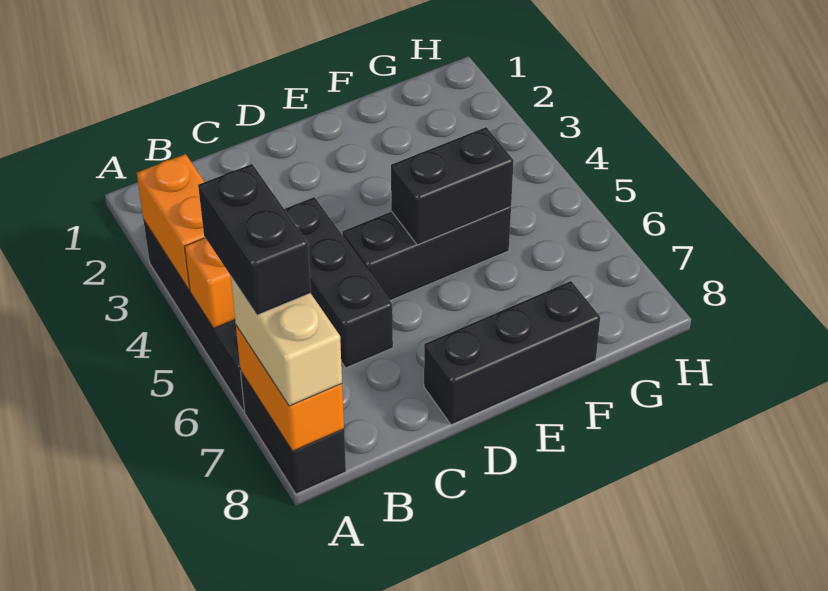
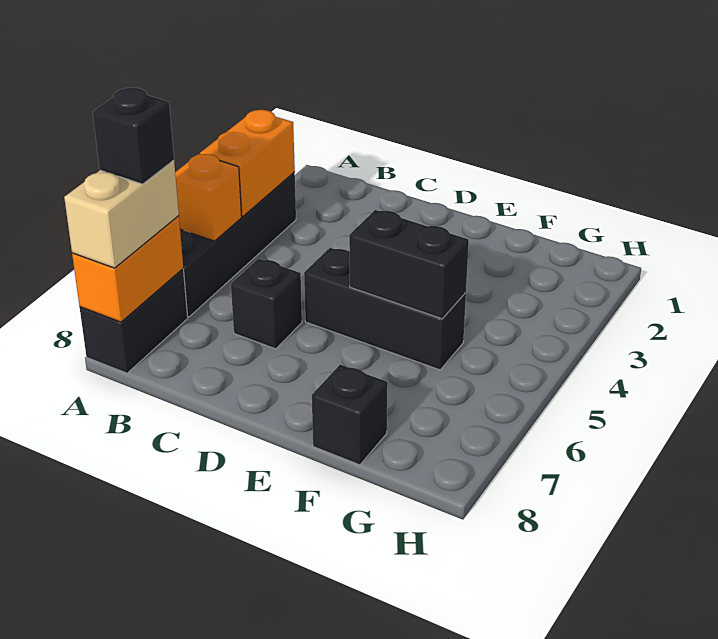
black brick A6:A7 level 4 -> black brick A7 level 4
black brick C4:C6 level 1 -> black brick C6 level 1
black brick D8:F8 level 1 -> black brick F8 level 1

